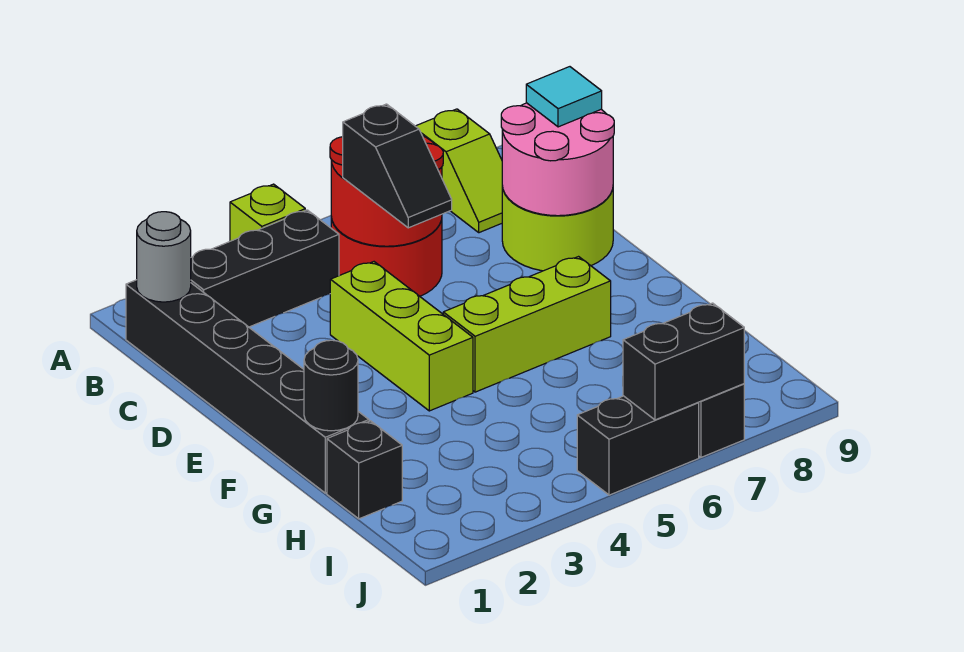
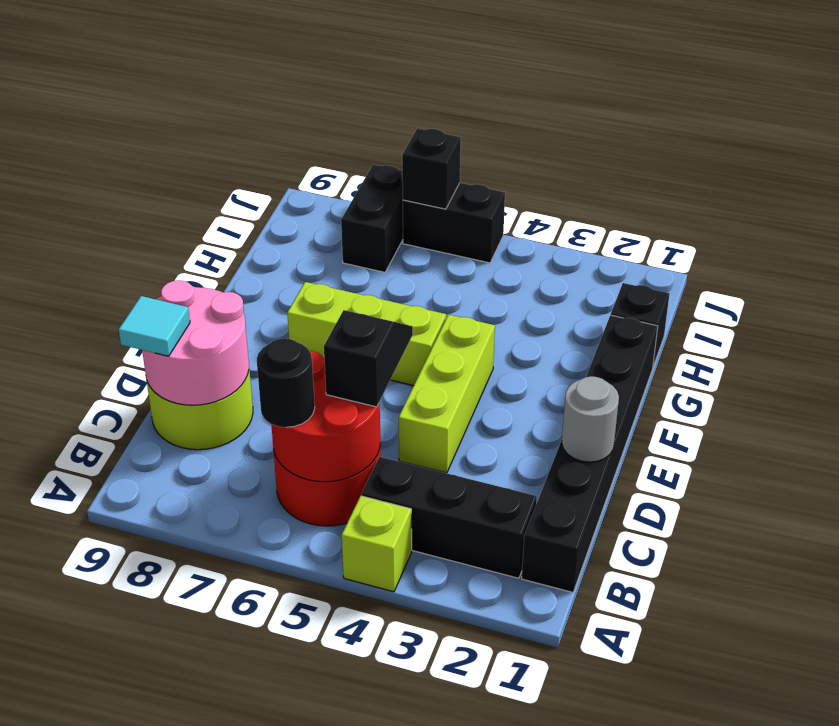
lime slope A8:B8 level 1 top A -> none
grey round brick B1 level 2 -> grey round brick D1 level 2
black round brick G1 level 2 -> black round brick B6 level 3
black brick J6:J7 level 2 -> black brick J6 level 2

